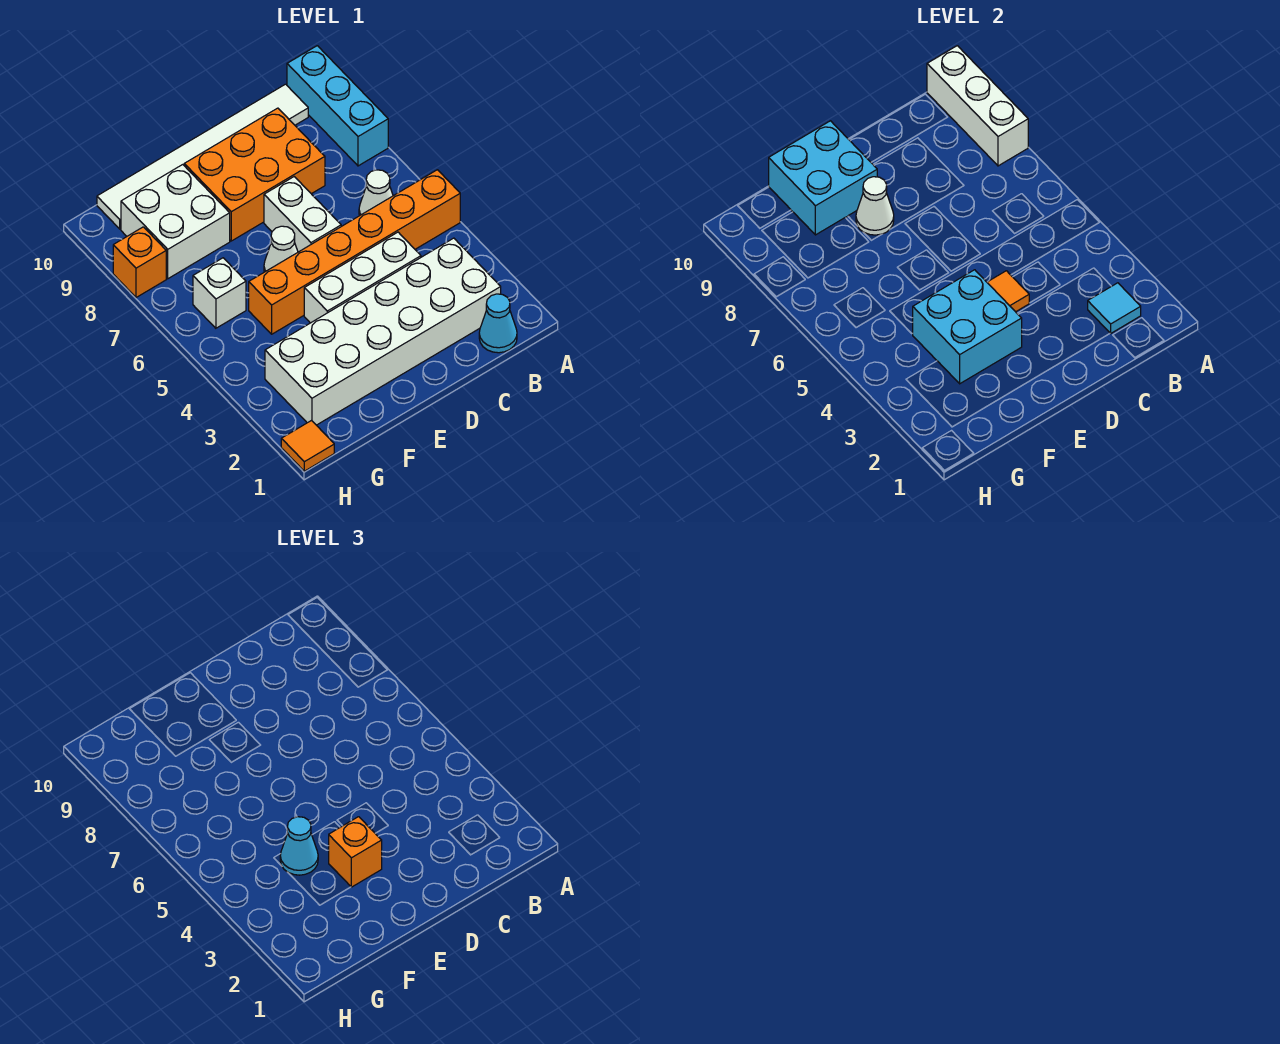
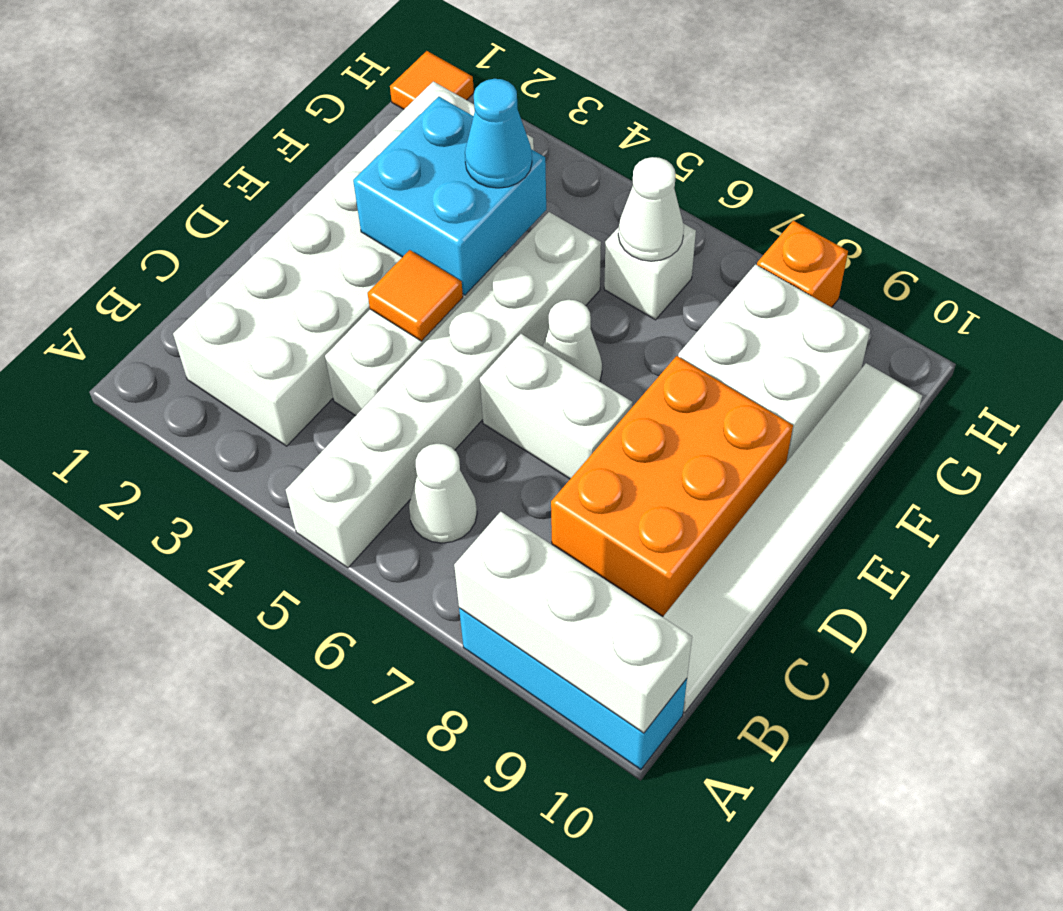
orange brick A5:F5 level 1 -> white brick A5:F5 level 1
cyan cone B1 level 1 -> none
cyan tile B2 level 2 -> none
orange brick E3 level 3 -> none
white cone E8 level 2 -> white cone G6 level 2
cyan brick E9:F10 level 2 -> none

